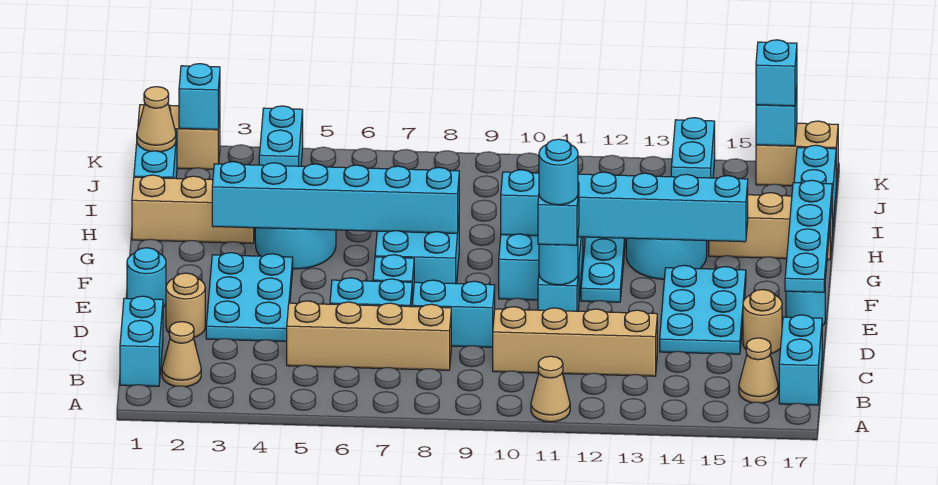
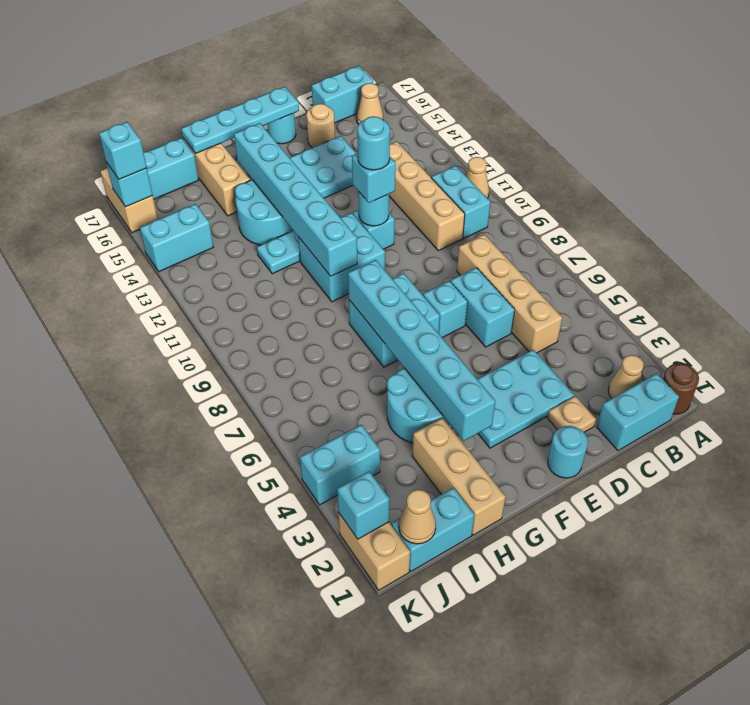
none -> brown round brick A1 level 1
tan round brick D2 level 1 -> tan plate D2 level 1
cyan brick D8:D9 level 1 -> cyan brick B10:B11 level 1

